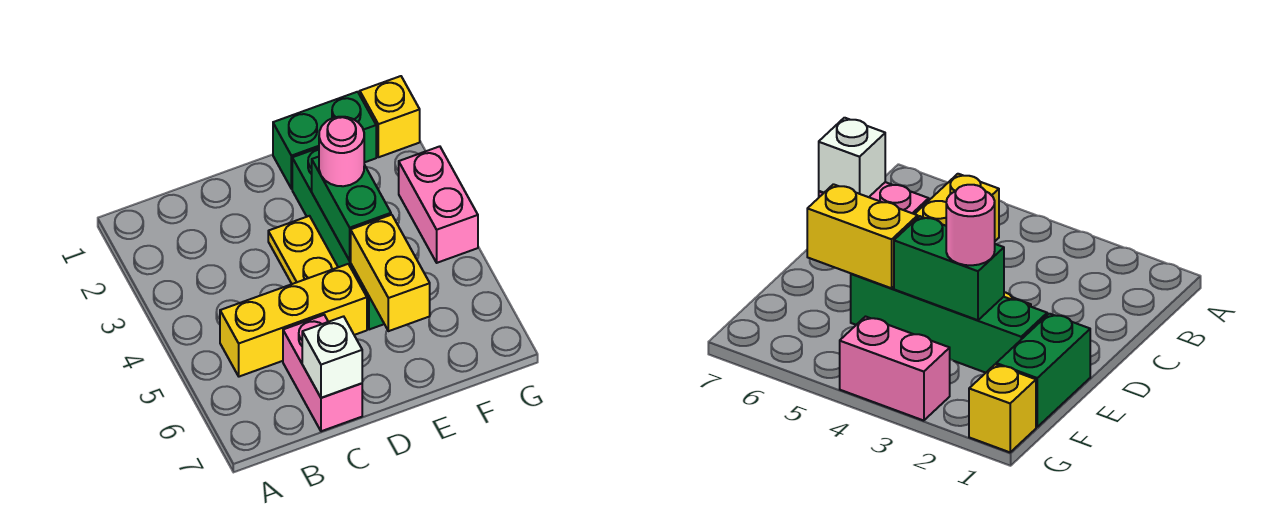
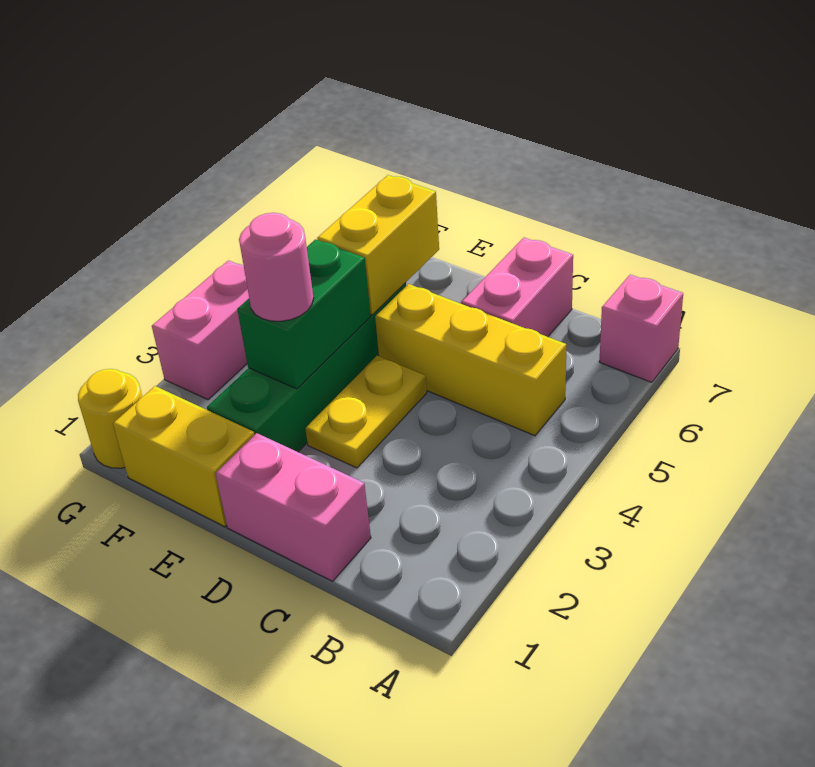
none -> pink brick A7 level 1
none -> pink brick C1:D1 level 1
white brick C7 level 2 -> none
green brick E1:F1 level 1 -> yellow brick E1:F1 level 1
yellow brick G1 level 1 -> yellow round brick G1 level 1

